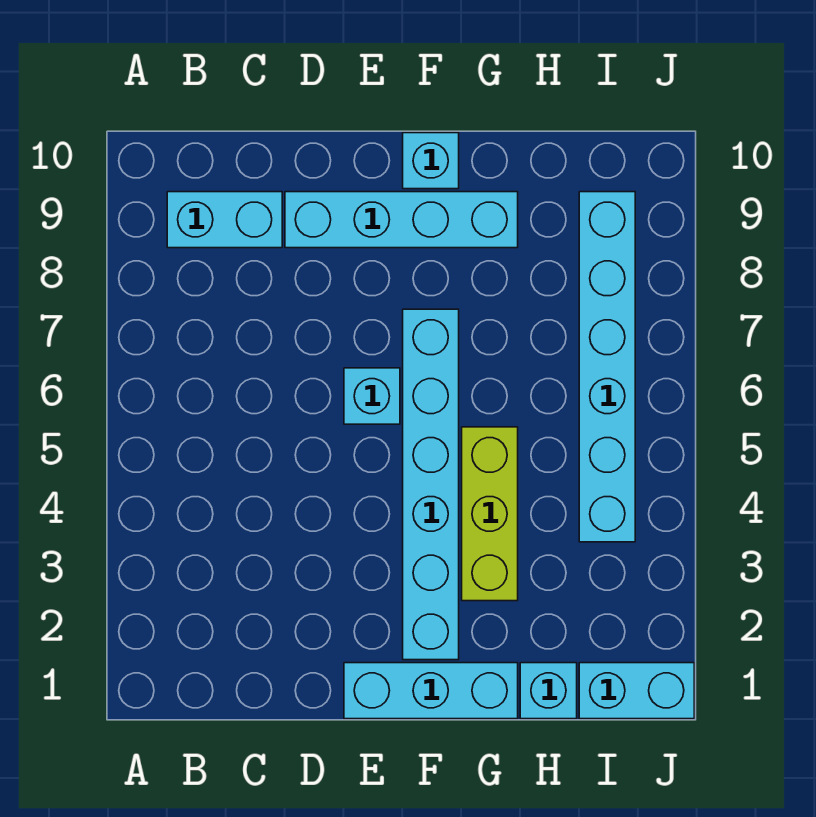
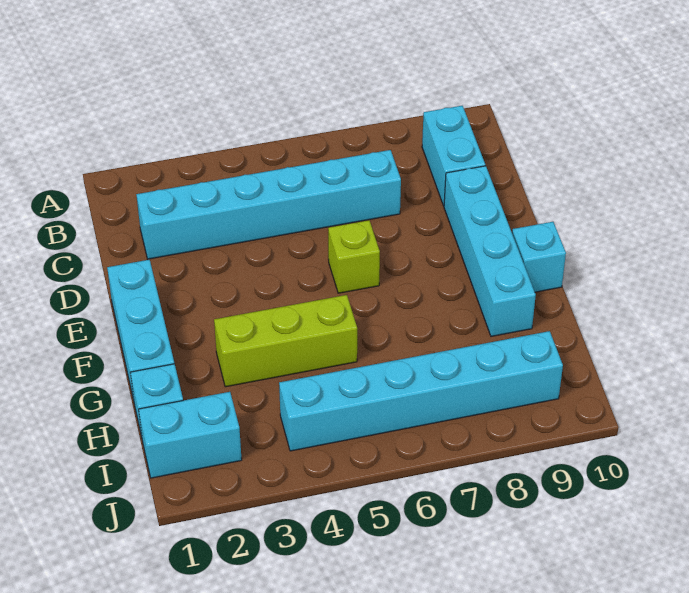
cyan brick E6 level 1 -> lime brick E6 level 1
cyan brick F2:F7 level 1 -> cyan brick C2:C7 level 1
cyan brick I1:J1 level 1 -> cyan brick I1:I2 level 1

